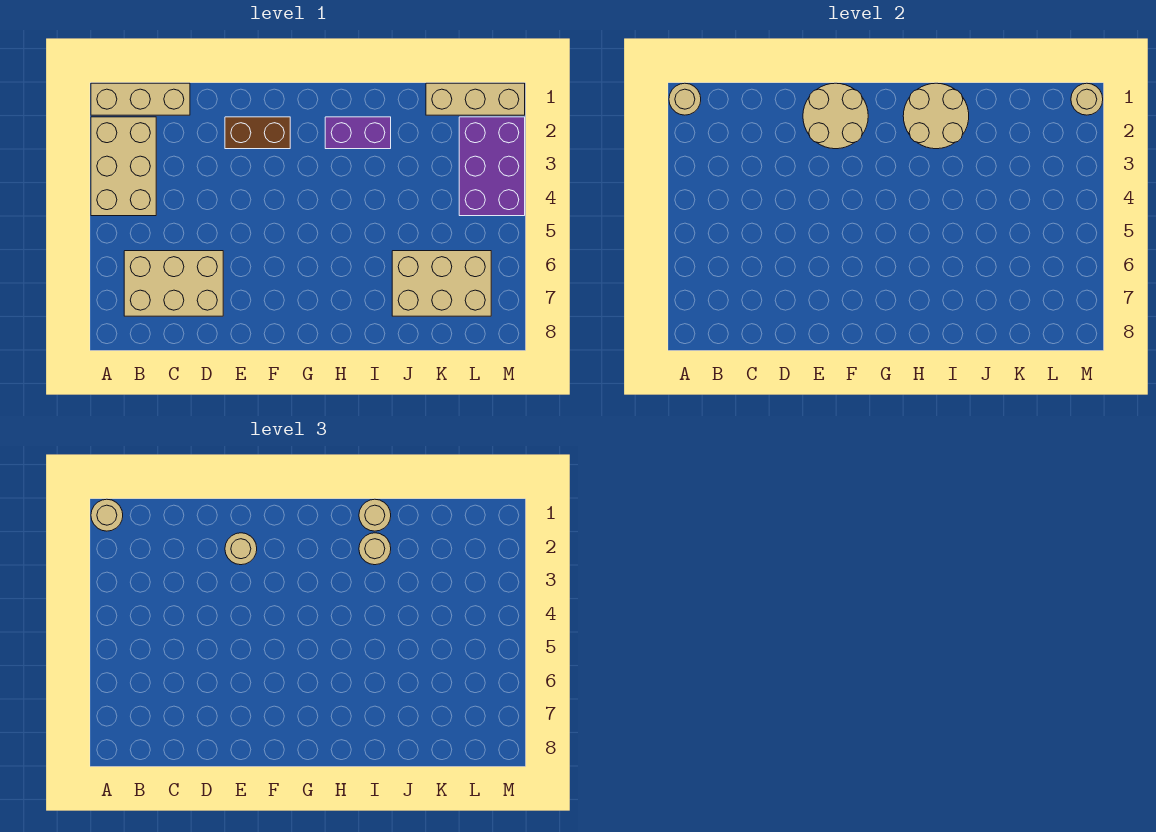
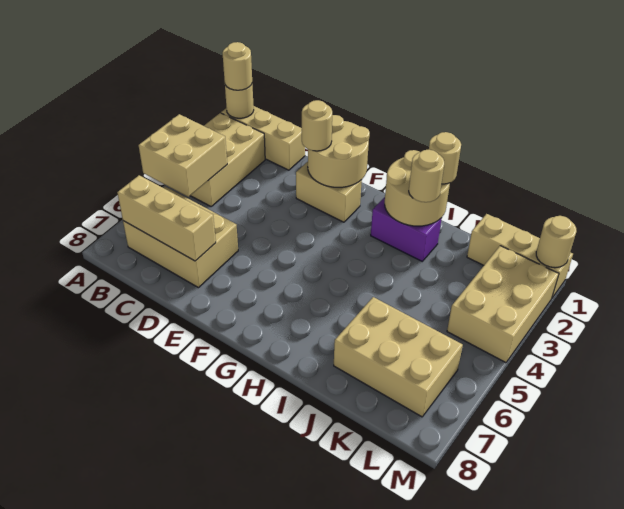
none -> tan brick A4:B5 level 2
none -> tan brick B7:D7 level 2
brown brick E2:F2 level 1 -> tan brick E2:F2 level 1
purple brick L2:M4 level 1 -> tan brick L2:M4 level 1

